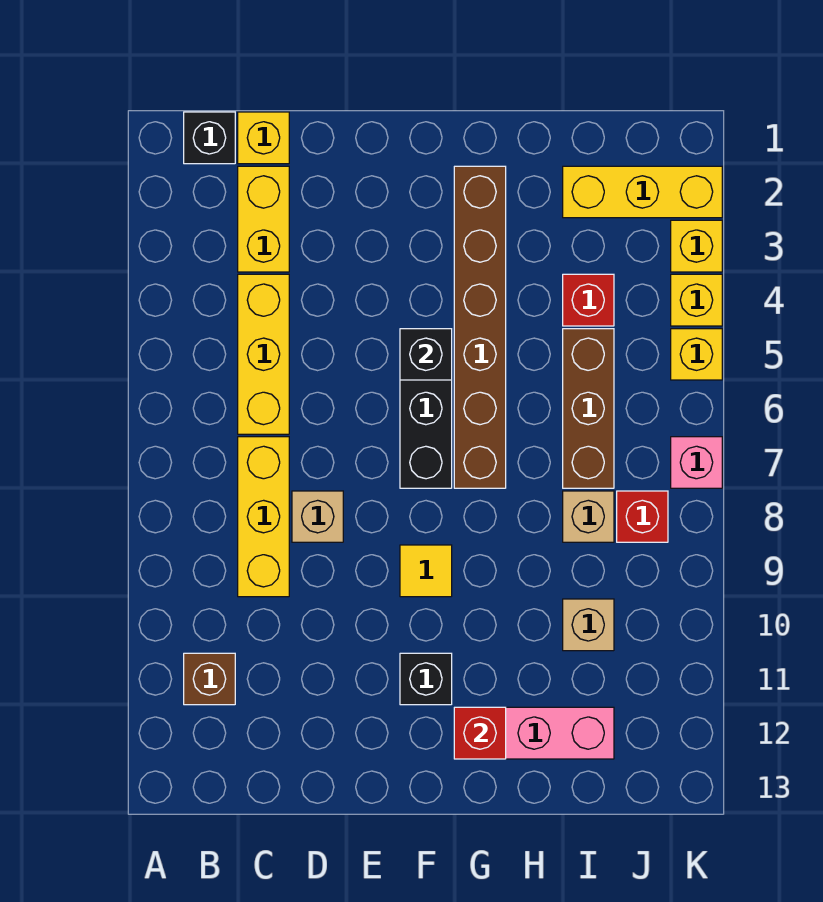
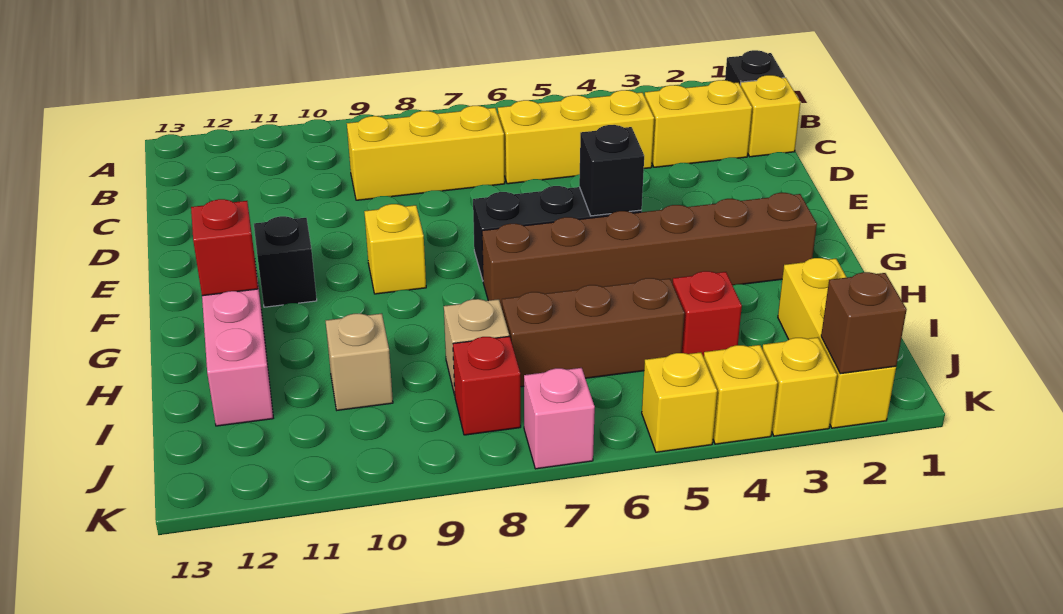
brown brick B11 level 1 -> brown brick K2 level 2
tan brick D8 level 1 -> none
yellow tile F9 level 1 -> yellow brick F9 level 1

